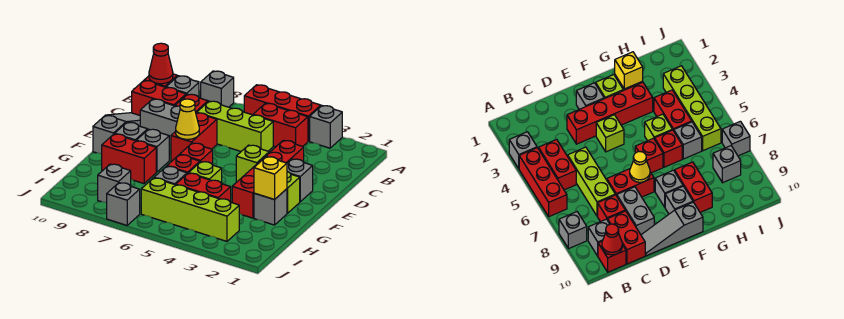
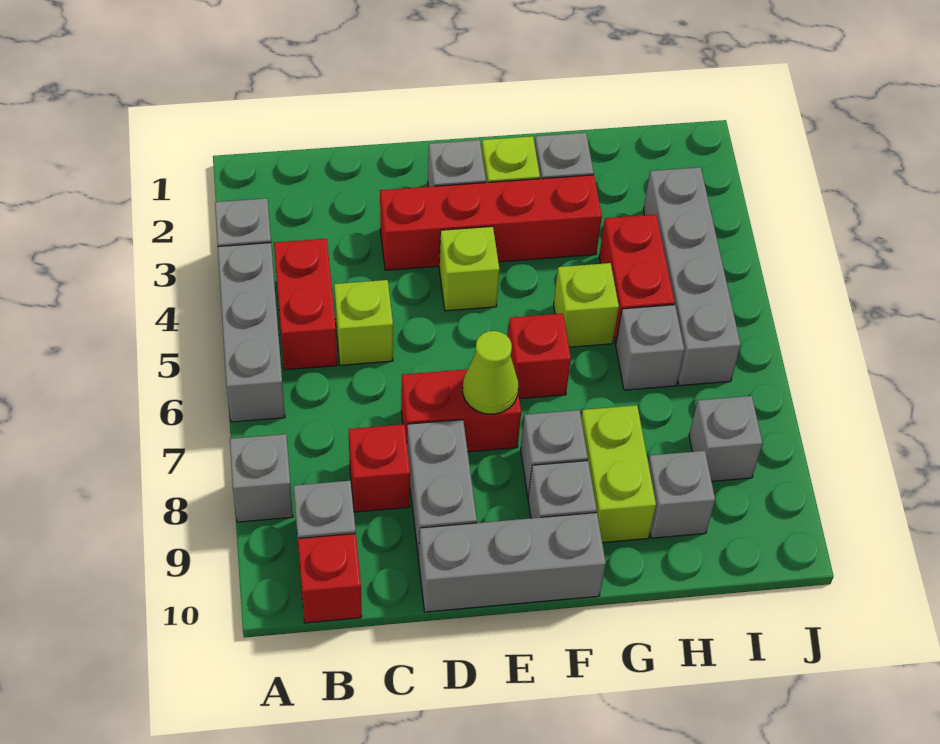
red brick A4:A6 level 1 -> grey brick A4:A6 level 1
red cone B10 level 2 -> none
lime brick C5:C7 level 1 -> lime brick C5 level 1
red brick C9:C10 level 1 -> none
grey slope D10:F10 level 1 top F -> grey brick D10:F10 level 1
yellow cone E7 level 2 -> lime cone E7 level 2
yellow brick G2 level 2 -> none
red brick G6 level 1 -> none
red brick G8:G9 level 1 -> lime brick G8:G9 level 1
lime brick I3:I6 level 1 -> grey brick I3:I6 level 1
grey brick J7 level 1 -> grey brick H9 level 1

